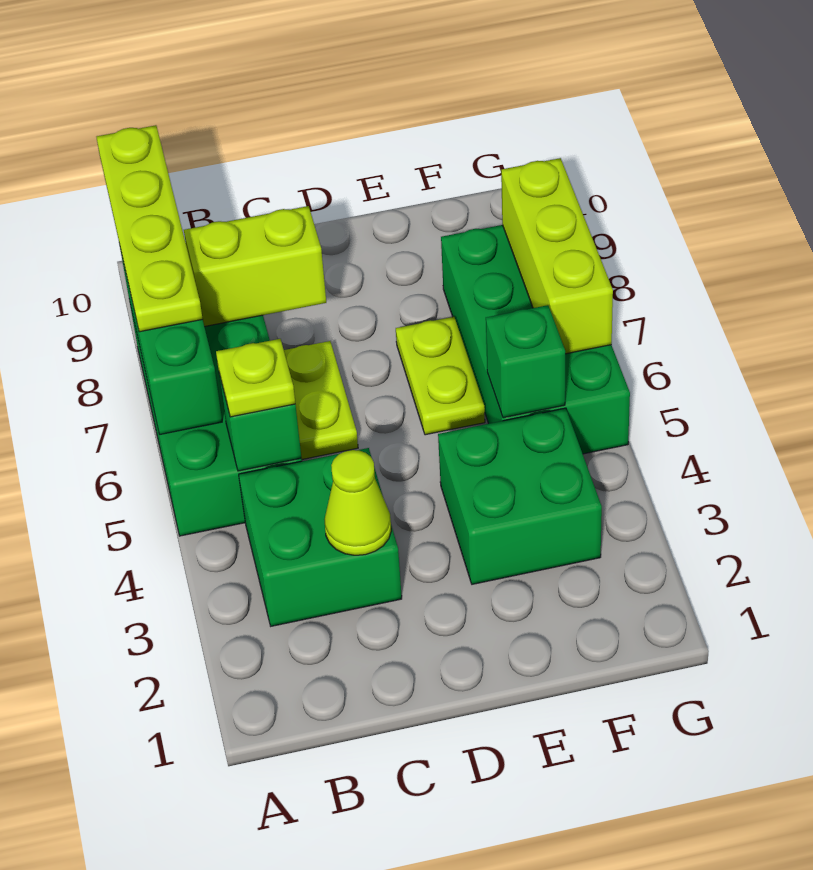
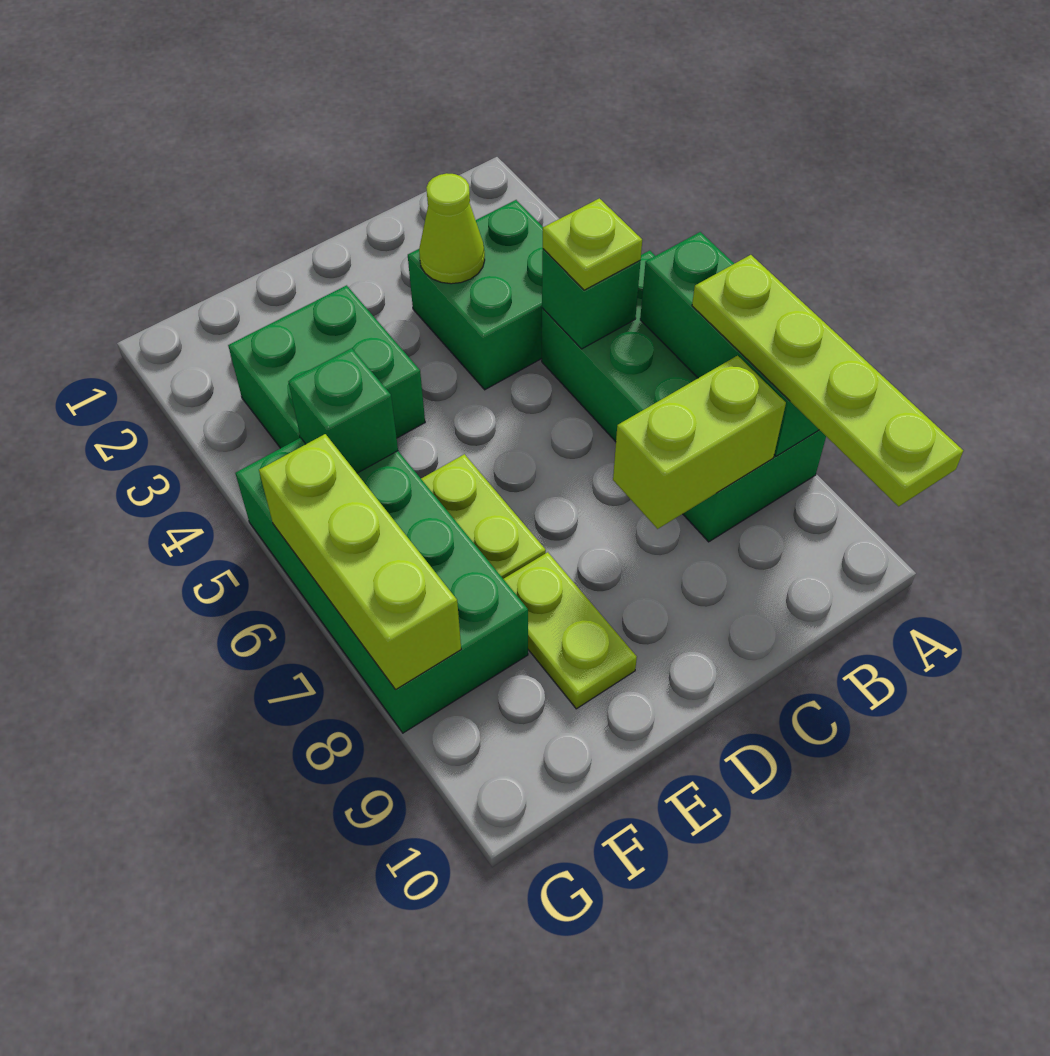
lime plate C6:C7 level 1 -> lime plate E8:E9 level 1

